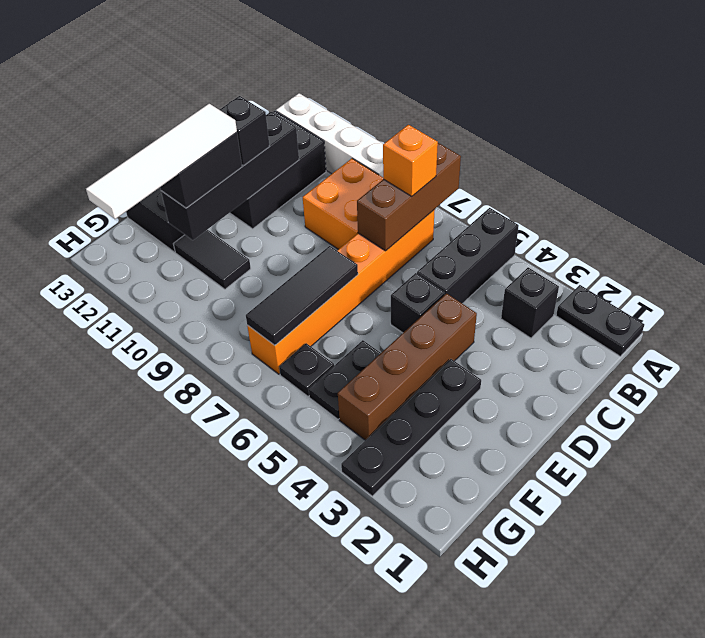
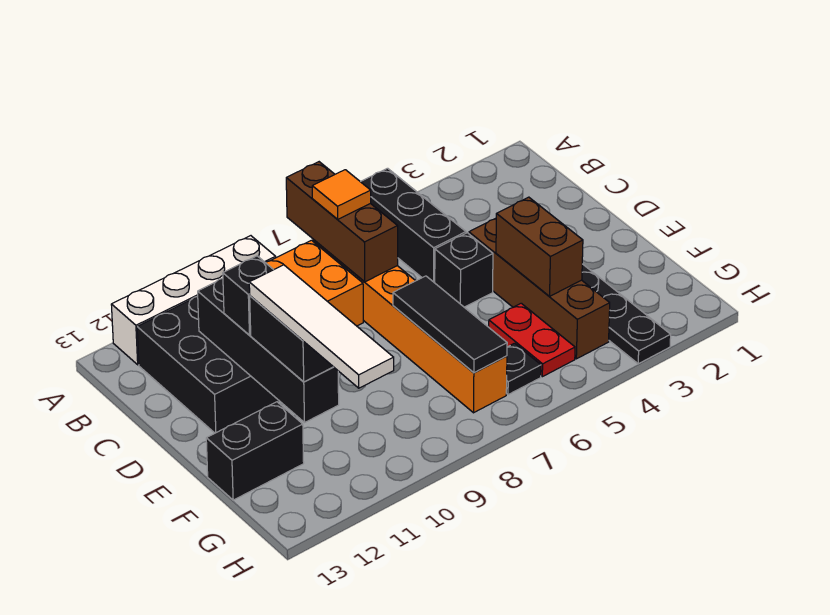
black plate A1:A2 level 1 -> none
black brick B3 level 1 -> none
orange brick B7 level 3 -> orange tile B7 level 3
none -> brown brick E4:F4 level 2
black plate F5:G5 level 1 -> red plate F5:G5 level 1
black tile F10:F11 level 1 -> none

